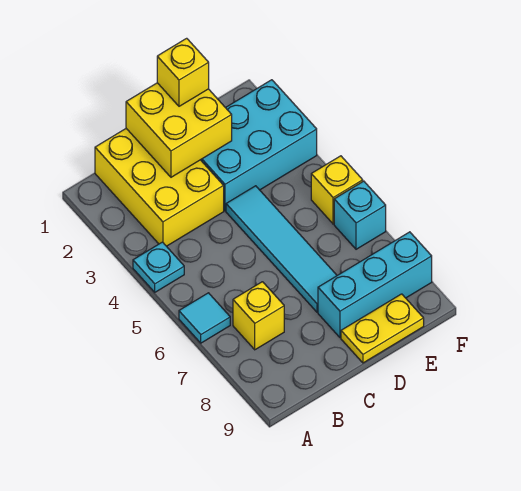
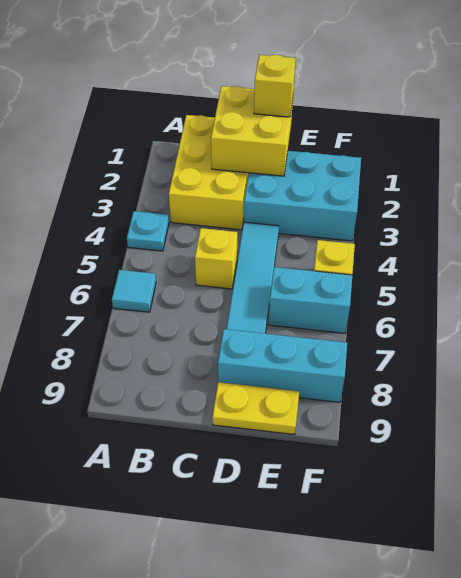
yellow brick B7 level 1 -> yellow brick C5 level 1
cyan brick F6 level 1 -> cyan brick E6:F6 level 1

